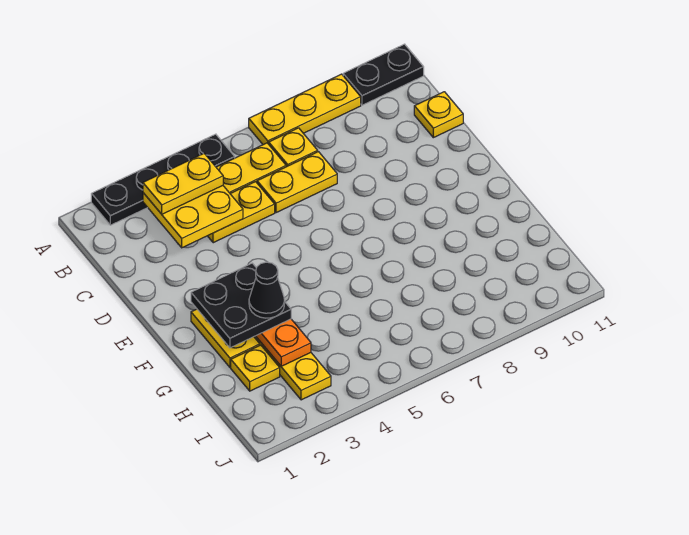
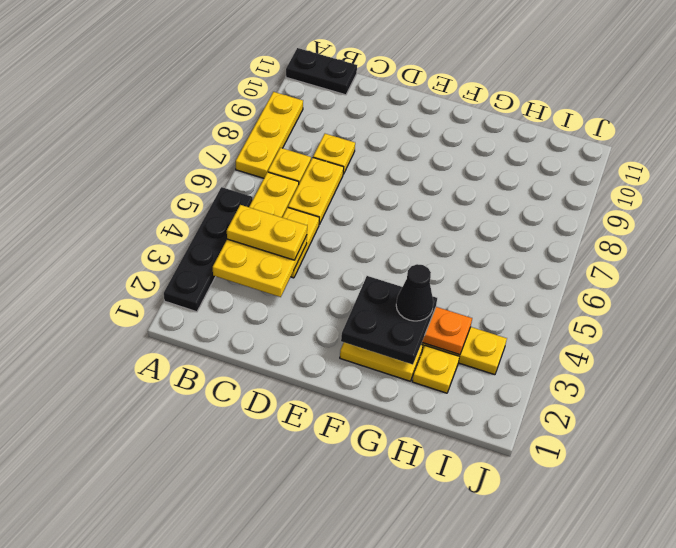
black plate A10:A11 level 1 -> black plate A11:B11 level 1
yellow plate B3:B4 level 3 -> yellow plate B4:C4 level 3
yellow plate C11 level 1 -> yellow plate C8 level 1

